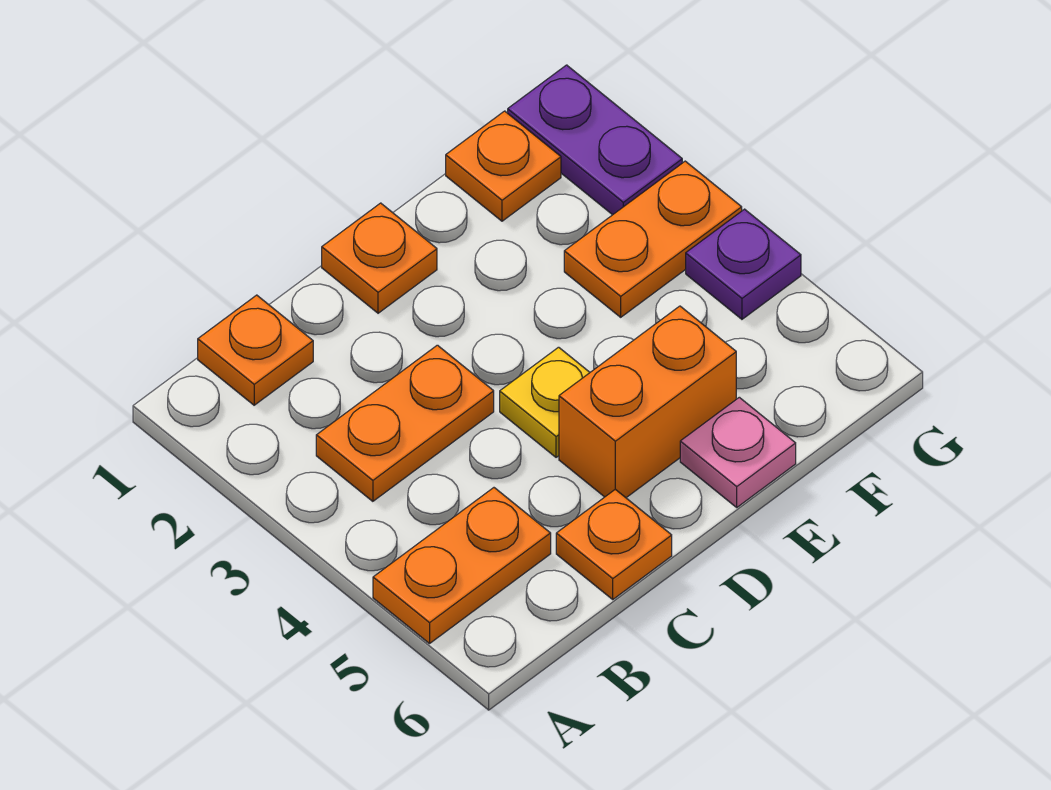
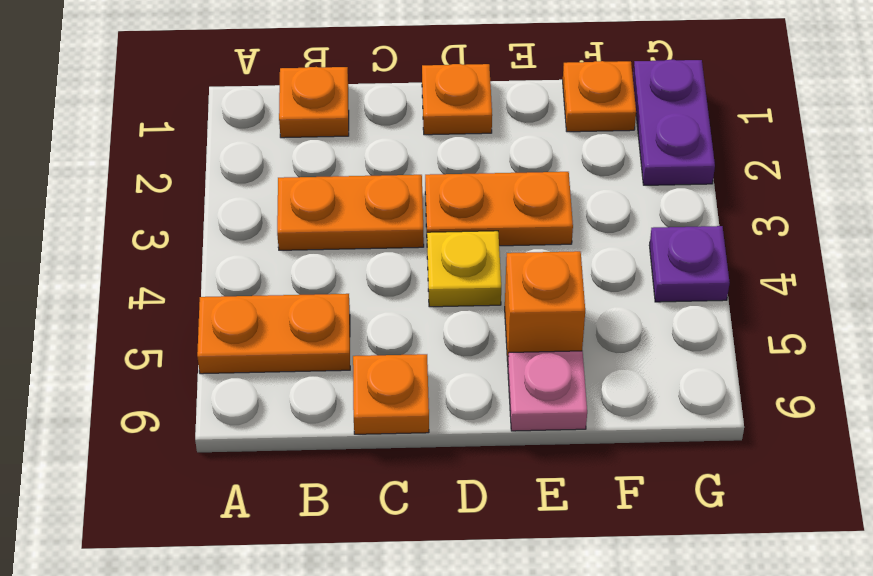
orange brick D5:E5 level 1 -> orange brick E5 level 1
orange plate F3:G3 level 1 -> orange plate D3:E3 level 1

